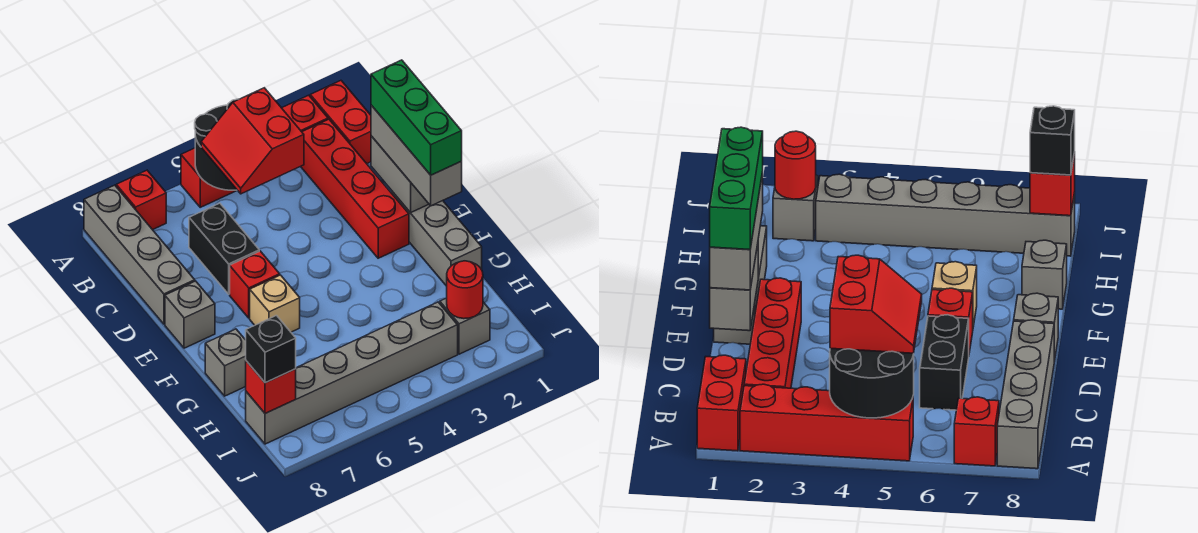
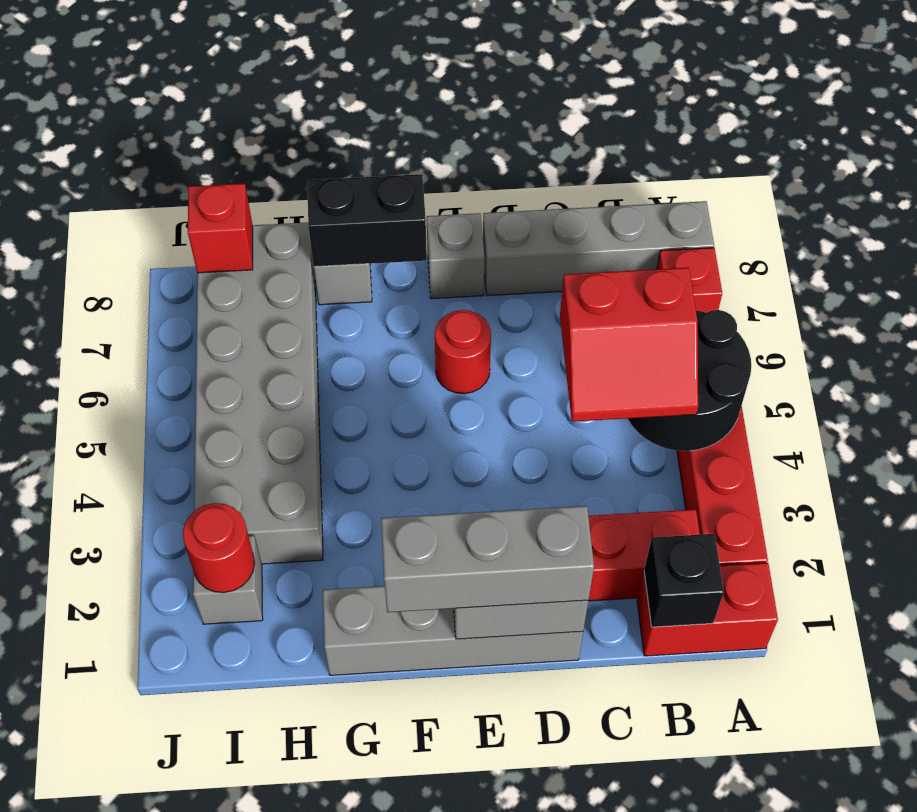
red slope B4:C5 level 3 top 4 -> red slope B4:C5 level 3 top 5
black brick C6:D6 level 1 -> black brick F8:G8 level 2
green brick D1:F1 level 4 -> none
grey brick E1:G1 level 1 -> grey brick D1:G1 level 1
red brick E6 level 1 -> red round brick E6 level 1
tan brick F6 level 1 -> none
grey brick I3:I8 level 1 -> grey brick H3:I8 level 1
black brick I8 level 3 -> black brick B1 level 2

